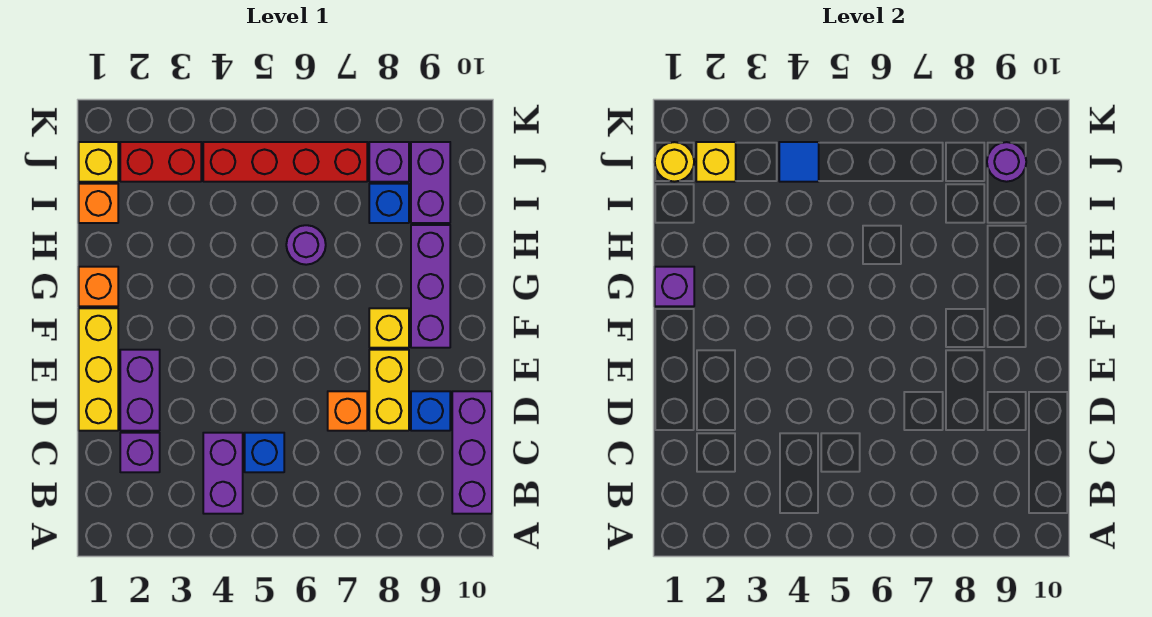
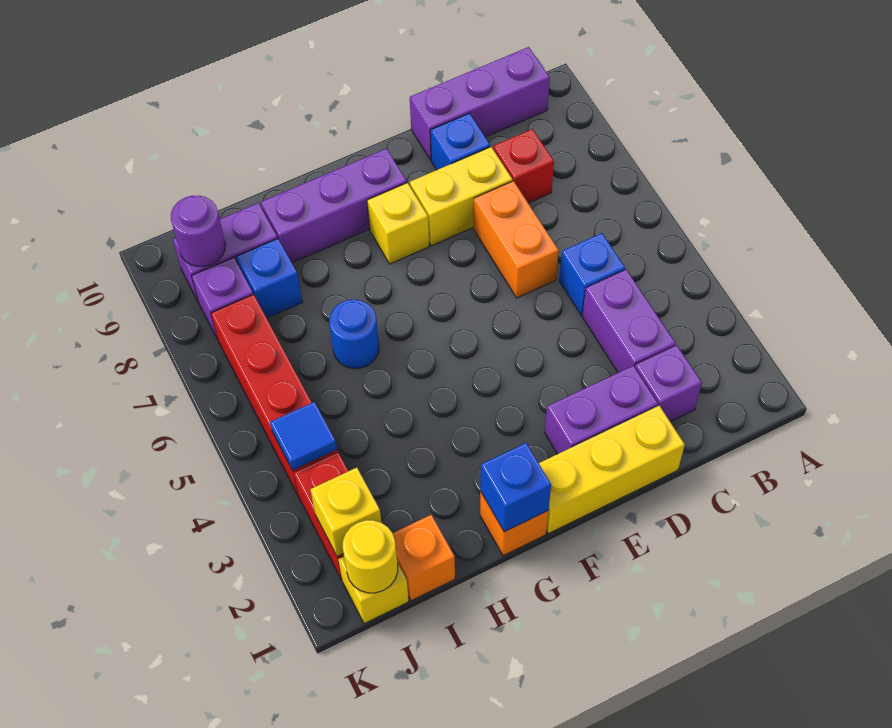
purple brick B4:C4 level 1 -> purple brick C3:C4 level 1
none -> red brick C8 level 1
orange brick D7 level 1 -> orange brick D6:D7 level 1
purple brick G1 level 2 -> blue brick G1 level 2
purple round brick H6 level 1 -> blue round brick H6 level 1

